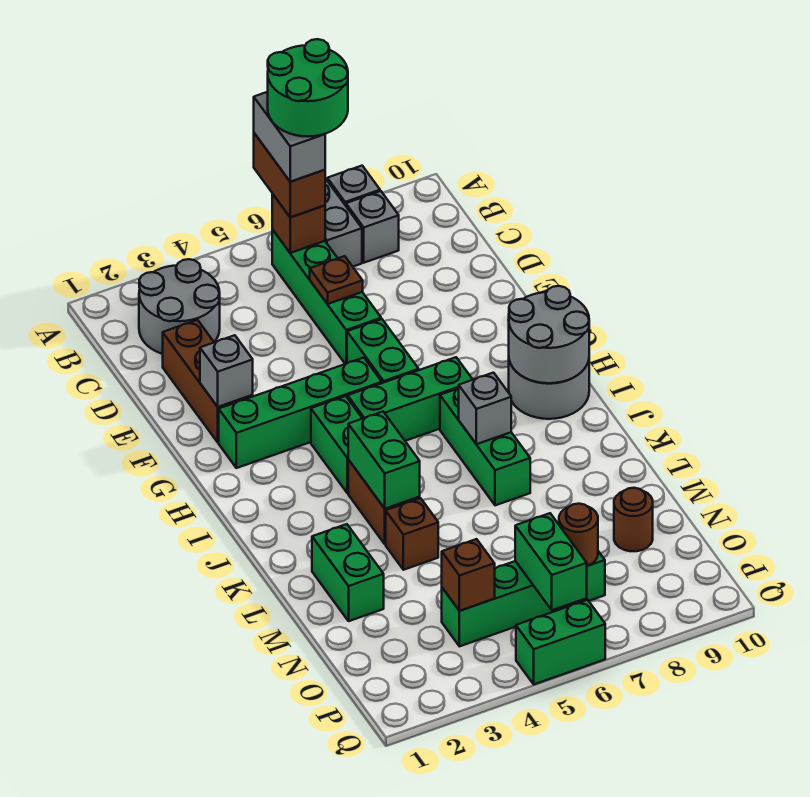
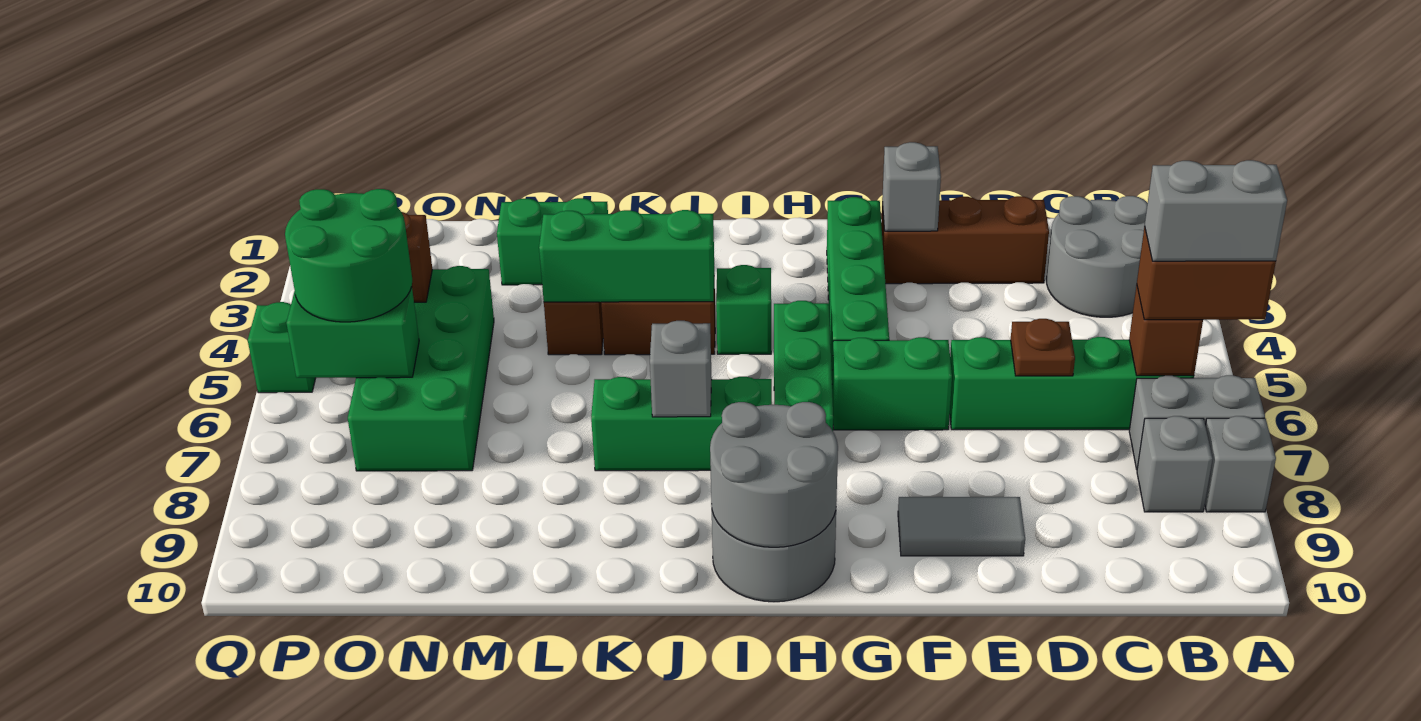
green round brick A6:B7 level 5 -> green round brick O5:P6 level 3
none -> grey tile E9:F9 level 1
green brick H4:I4 level 1 -> green brick I4 level 1
green brick J4:K4 level 2 -> green brick J4:L4 level 2
brown round brick N9 level 1 -> none
green brick O4:O7 level 1 -> green brick N4:O7 level 1
brown round brick O7 level 2 -> none
green brick Q5:Q6 level 1 -> green brick Q5 level 1

